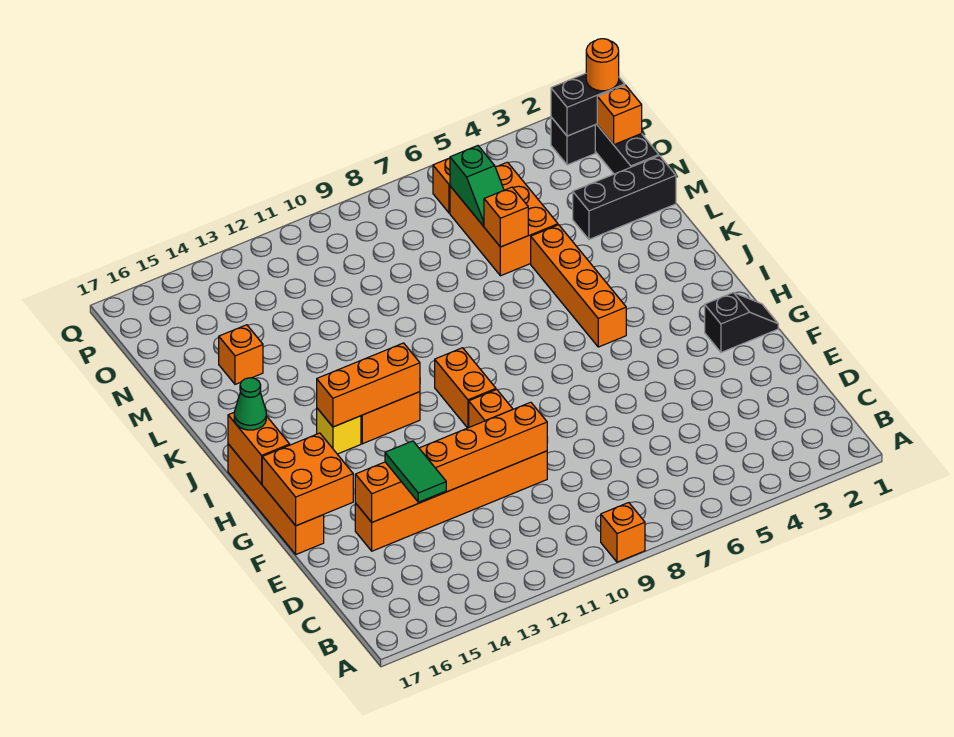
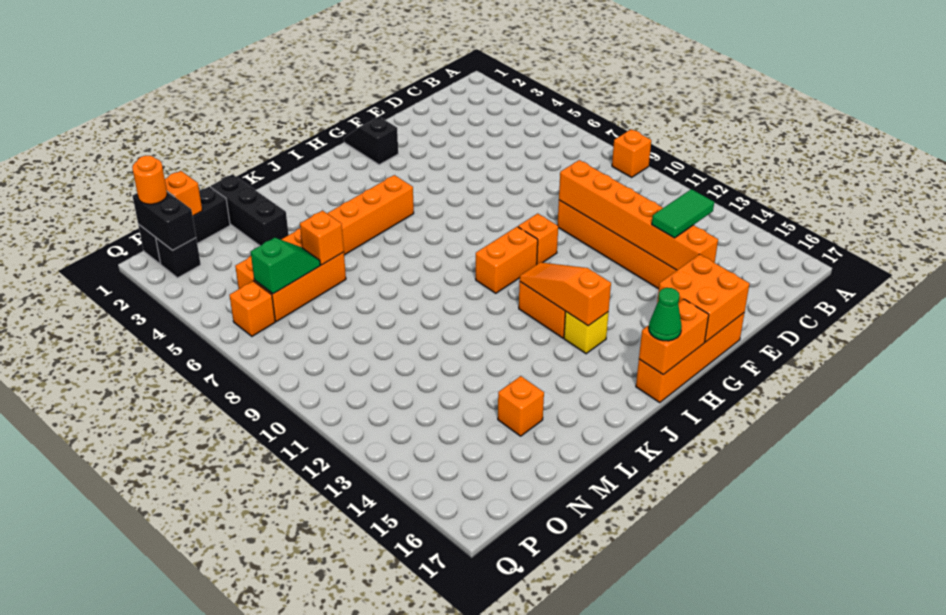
orange brick I12:I14 level 2 -> orange slope I12:I14 level 2 top 14

